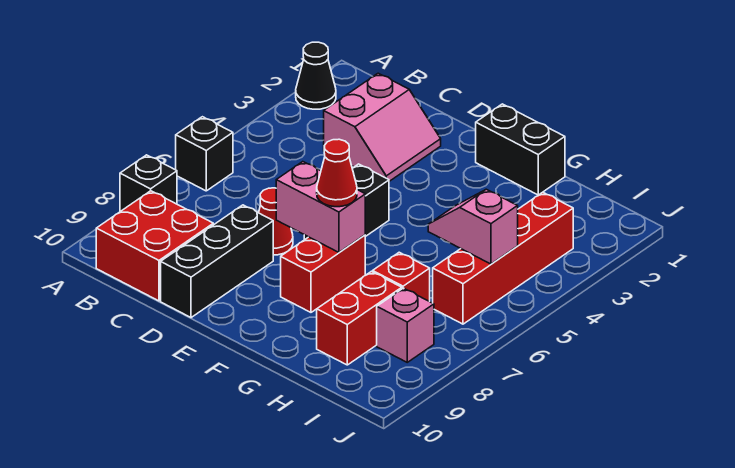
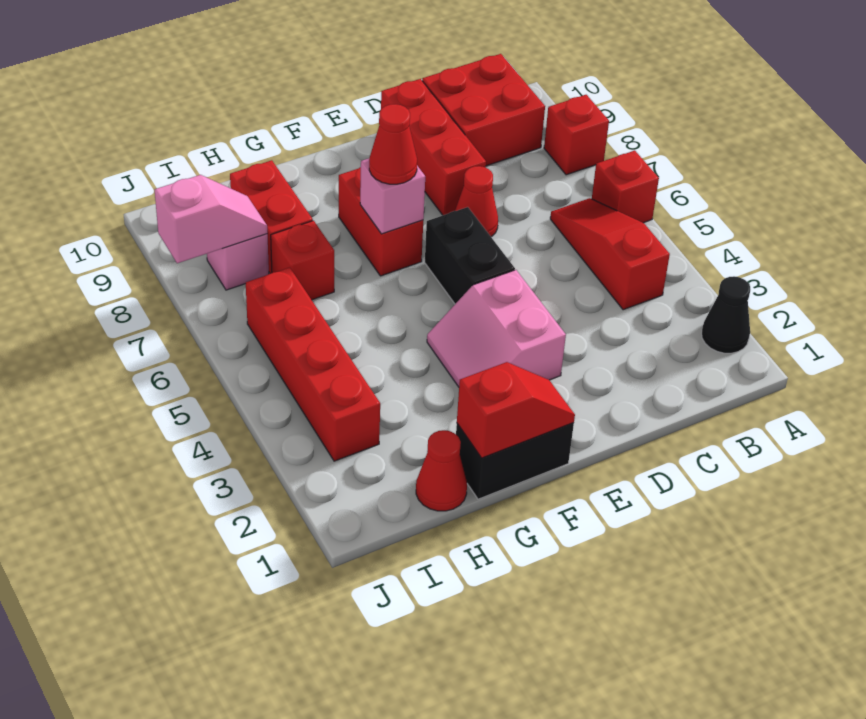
black brick A6 level 1 -> red brick A6 level 1
black brick A8 level 1 -> red brick A8 level 1
none -> red slope B4:B6 level 1 top 4
pink slope C2:D3 level 1 top C -> pink slope E3:F4 level 1 top E
black brick D8:D10 level 1 -> red brick D8:D10 level 1
pink brick E7:F7 level 2 -> pink brick F7 level 2
none -> red slope F1:G1 level 2 top G
none -> red cone H1 level 1
pink slope H5:I5 level 2 top I -> pink slope I8:J8 level 2 top J

